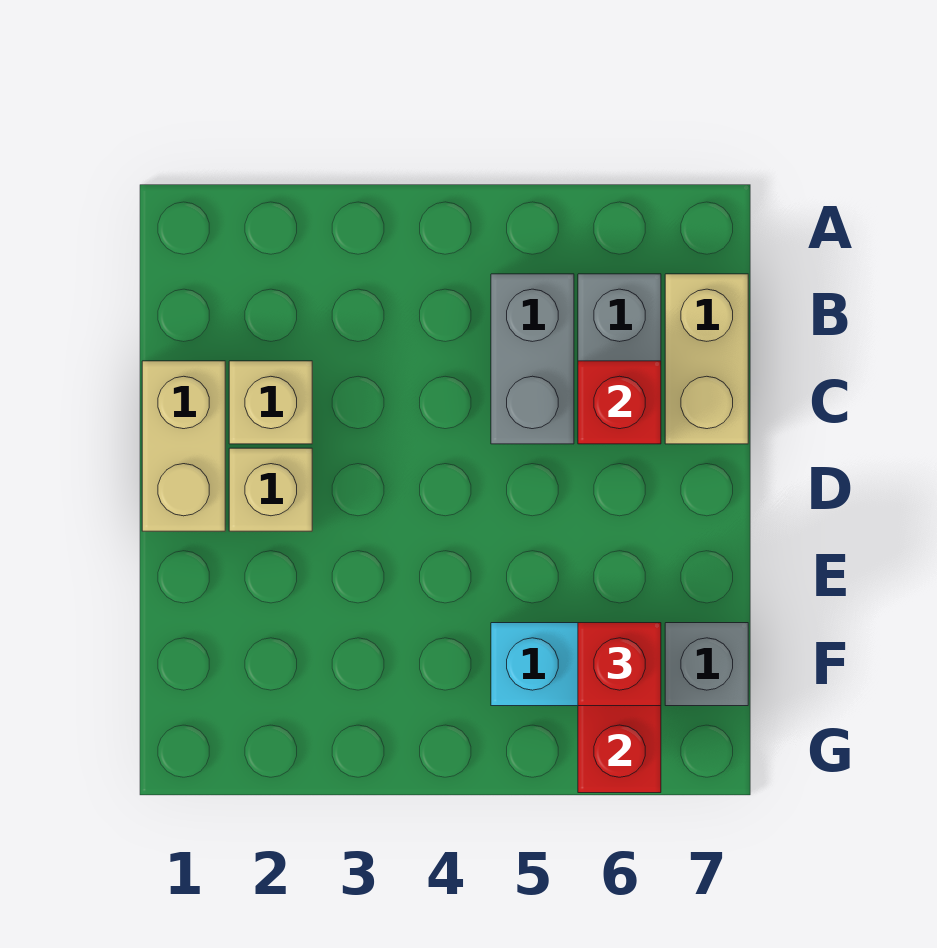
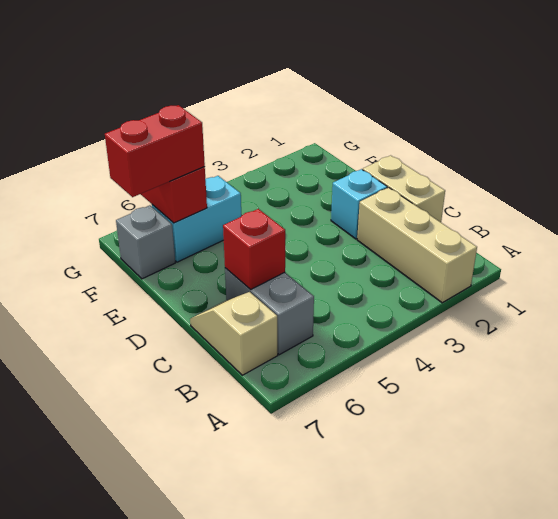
grey brick B5:C5 level 1 -> none
tan brick B7:C7 level 1 -> tan slope B7:C7 level 1 top B
tan brick C2 level 1 -> tan brick A2:C2 level 1
tan brick D2 level 1 -> cyan brick D2 level 1
red brick F6 level 3 -> red brick F6:F7 level 3

